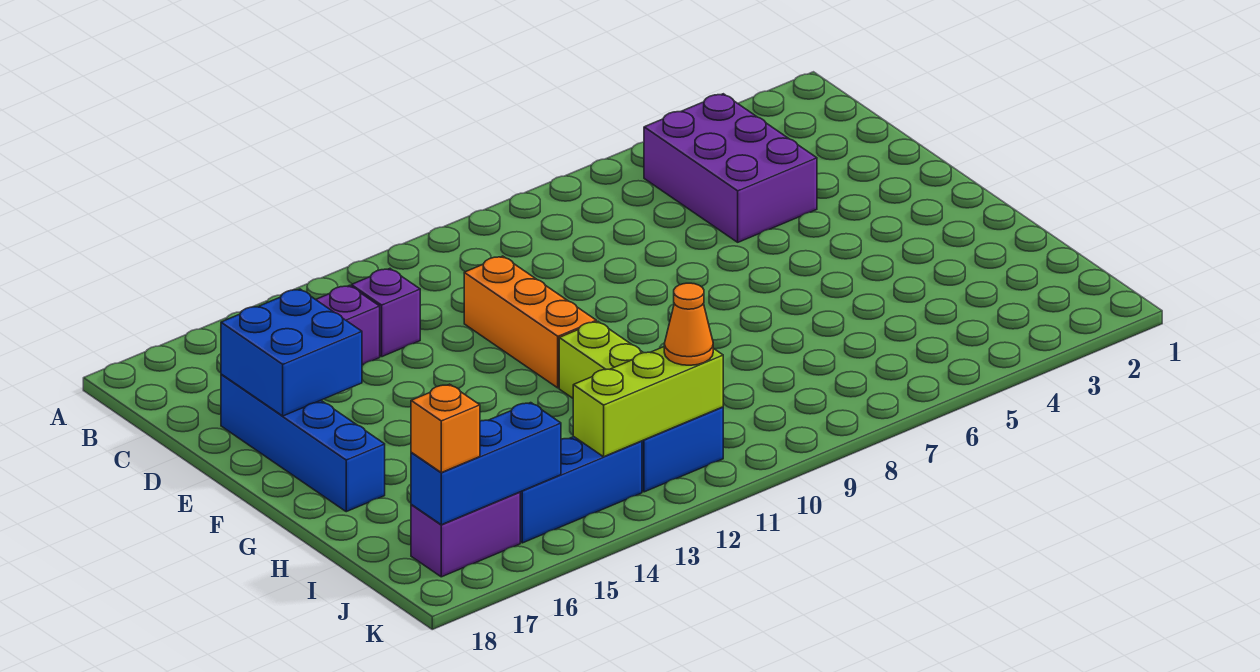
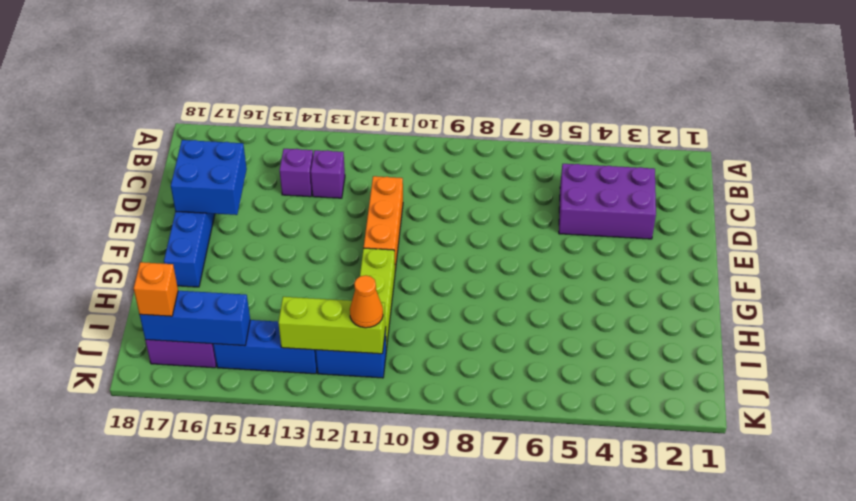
purple brick B4:D5 level 1 -> purple brick C3:D5 level 1

